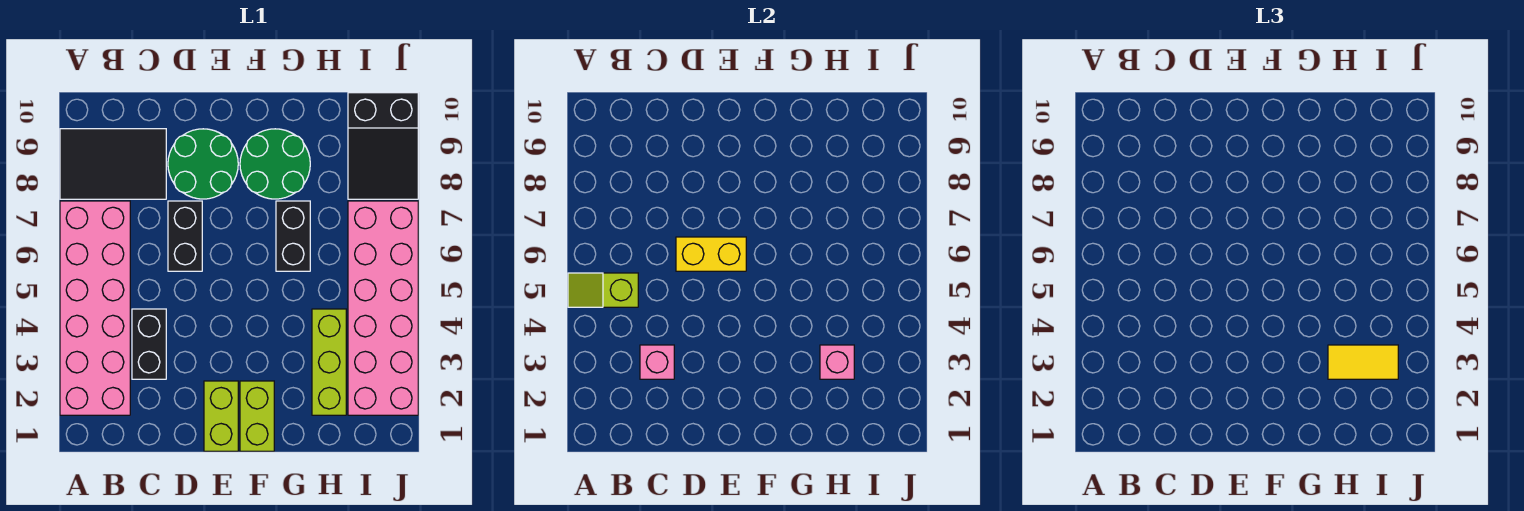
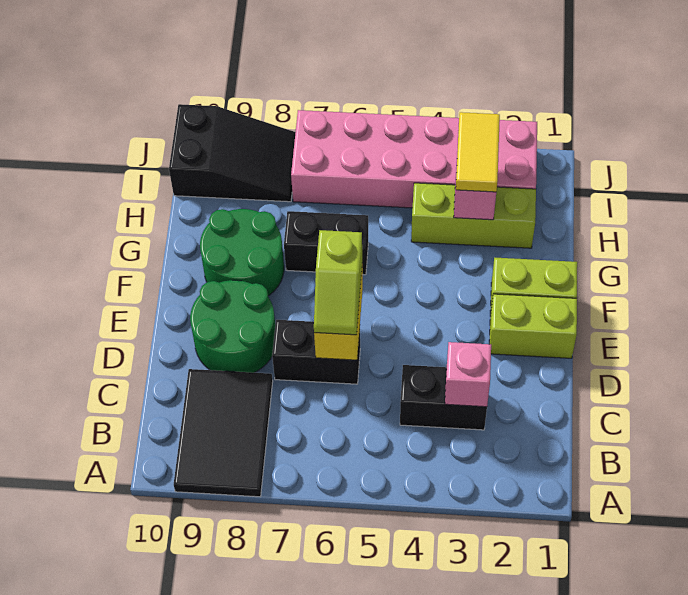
pink brick A2:B7 level 1 -> none
lime slope A5:B5 level 2 top B -> lime slope D6:E6 level 3 top E

